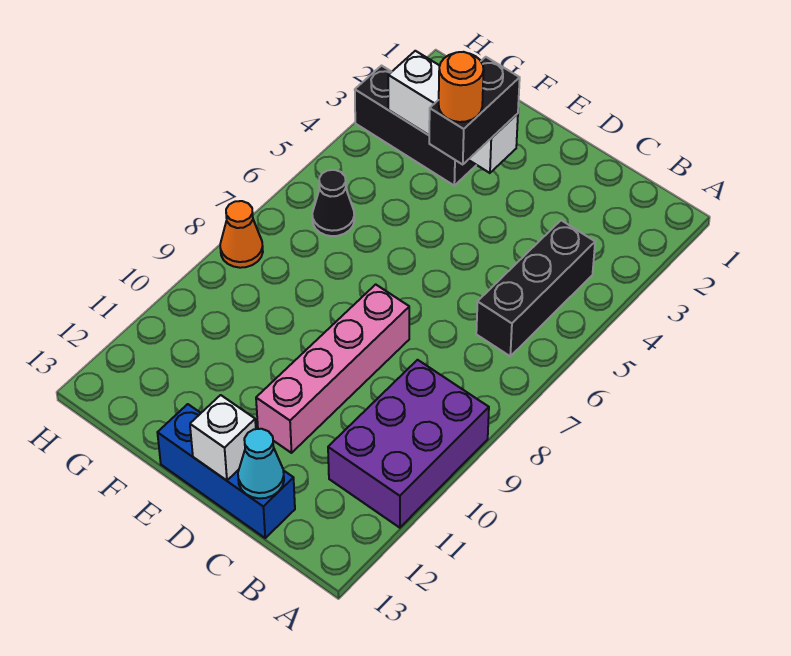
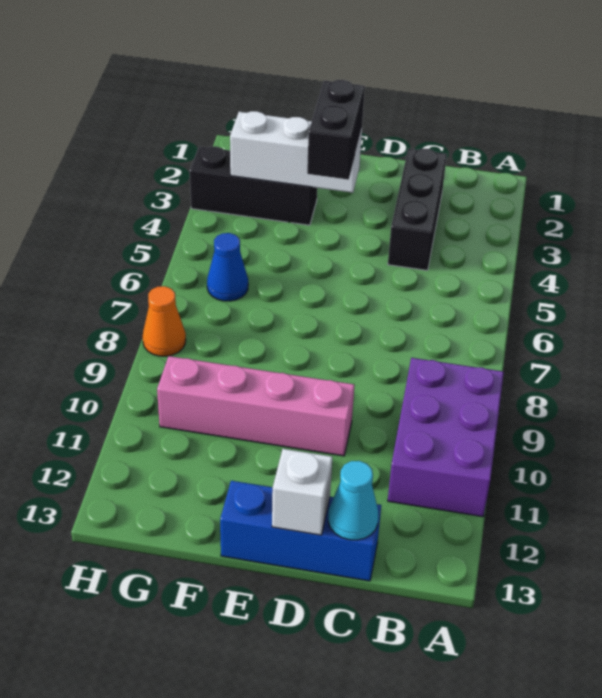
black brick B4:B6 level 1 -> black brick C2:C4 level 1
pink brick D8:D11 level 1 -> pink brick D10:G10 level 1
orange round brick E4 level 4 -> none
black cone G6 level 1 -> blue cone G6 level 1

